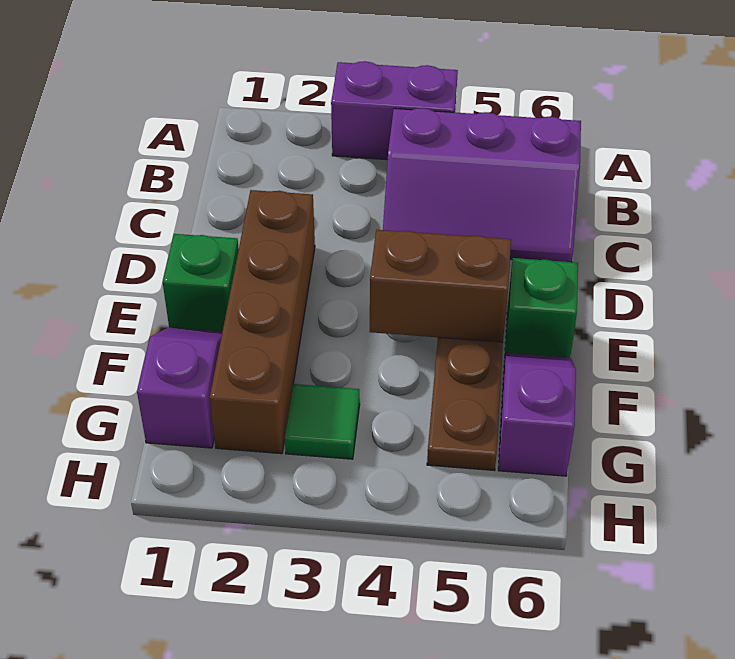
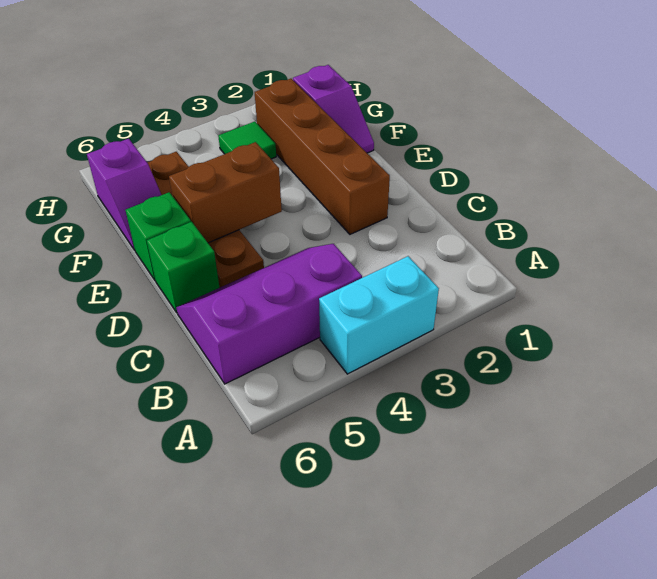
purple brick A3:A4 level 1 -> cyan brick A3:A4 level 1
green brick E1 level 1 -> green brick D6 level 1

